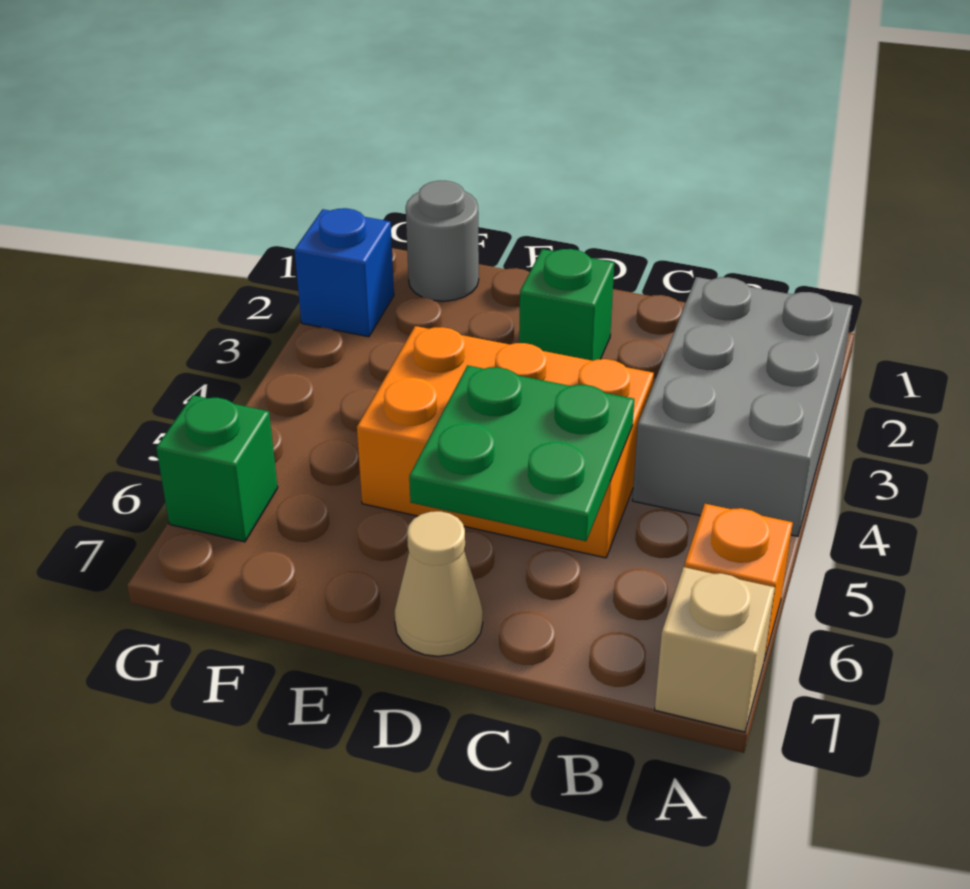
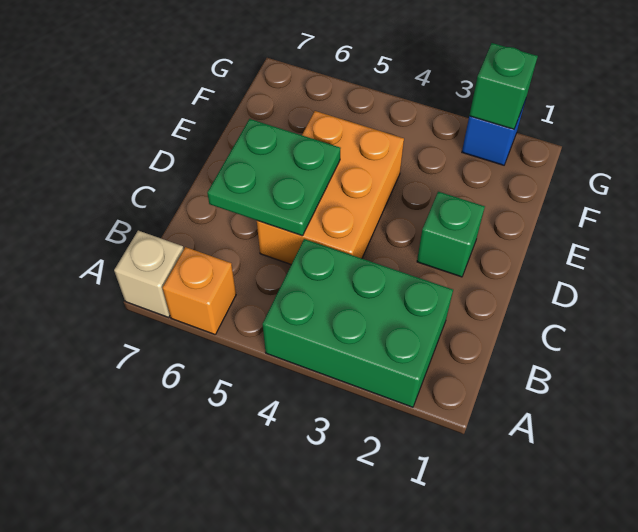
grey brick A2:B4 level 1 -> green brick A2:B4 level 1
tan cone D7 level 1 -> none
grey round brick F1 level 1 -> none
green brick G6 level 1 -> green brick G2 level 2

